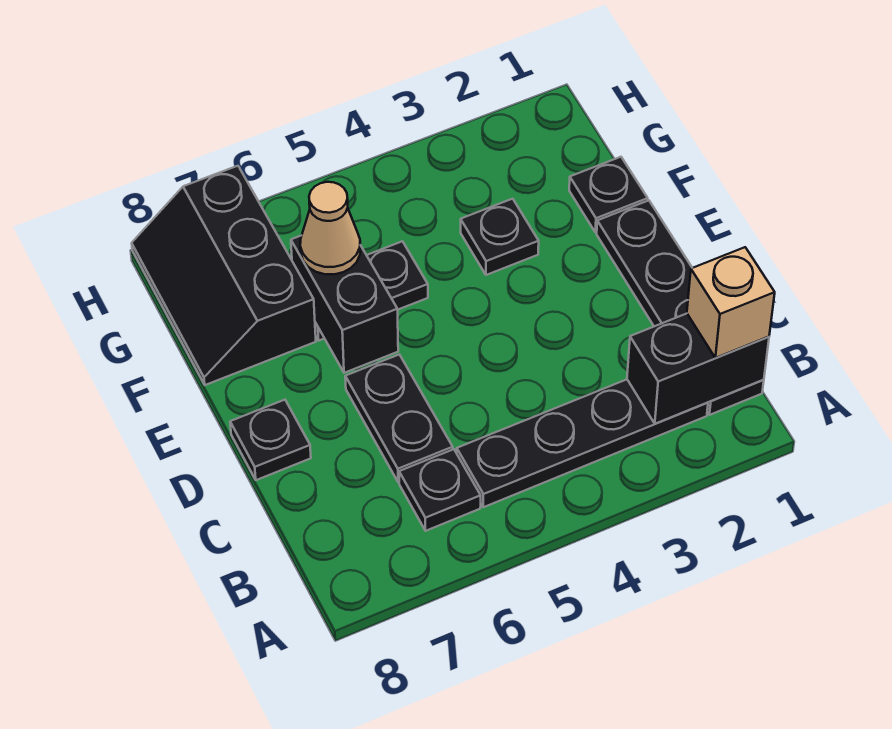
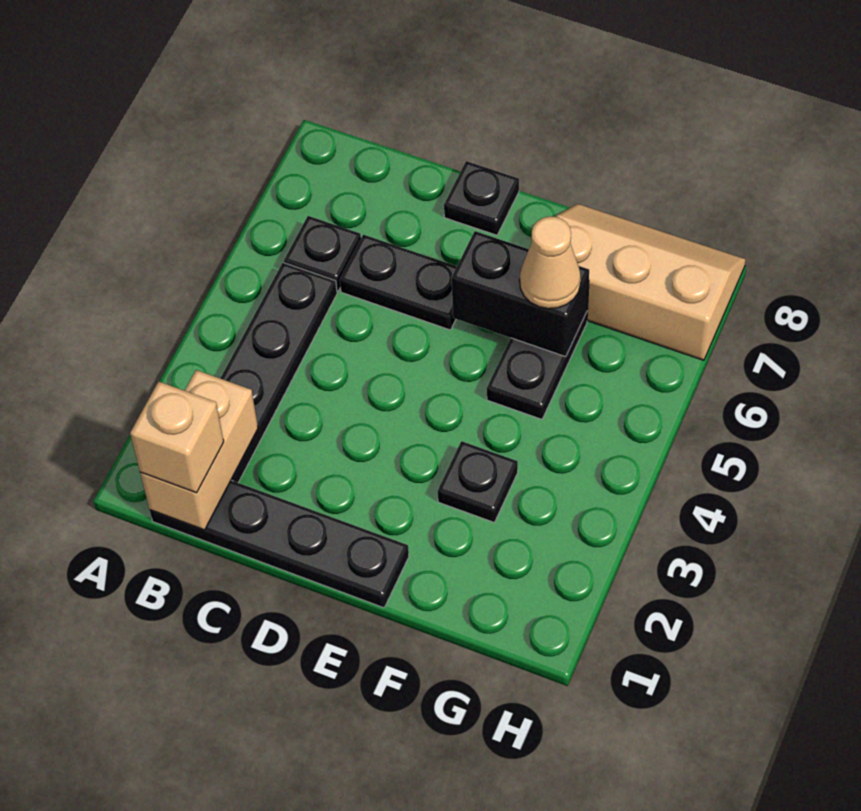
black brick B1:B2 level 2 -> tan brick B1:B2 level 2
black plate F1 level 1 -> none
black slope F7:H8 level 1 top 7 -> tan slope F7:H8 level 1 top 7

